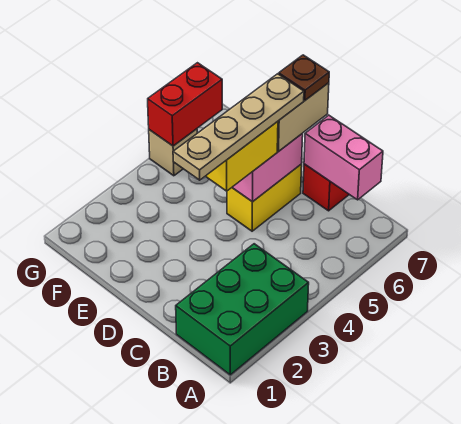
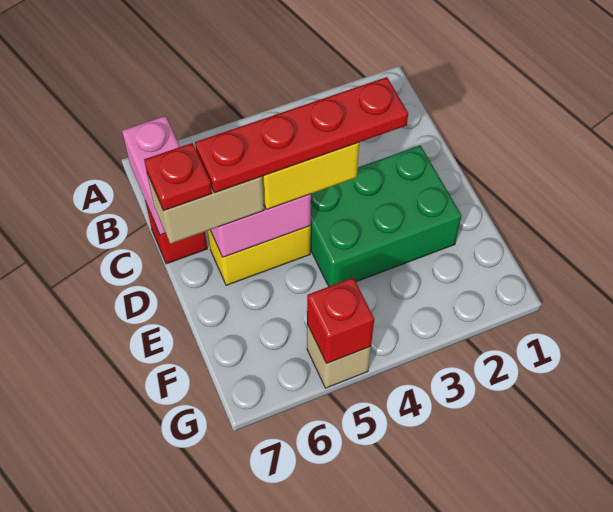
green brick A1:B3 level 1 -> green brick D2:E4 level 1
tan plate D3:D6 level 4 -> red plate D3:D6 level 4
brown plate D7 level 4 -> red plate D7 level 4
red brick G5:G6 level 2 -> red brick G5 level 2

